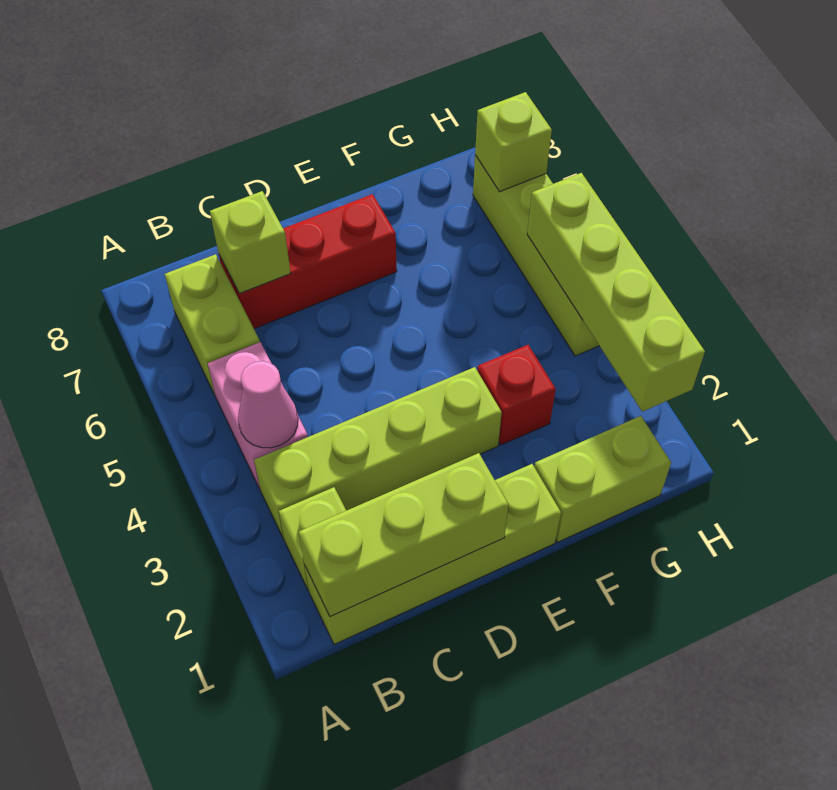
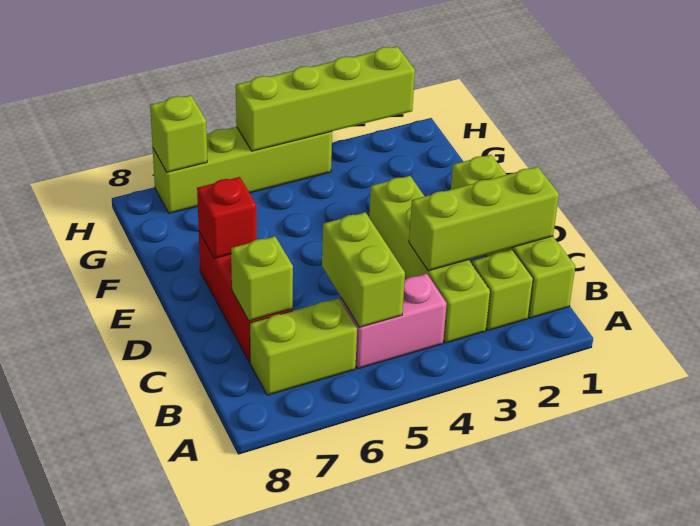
lime brick B1:D1 level 2 -> lime brick C1:C3 level 2
pink cone B4 level 2 -> none
lime brick F1:G1 level 1 -> lime brick B5:C5 level 2
red brick F3 level 1 -> red brick E7 level 2

